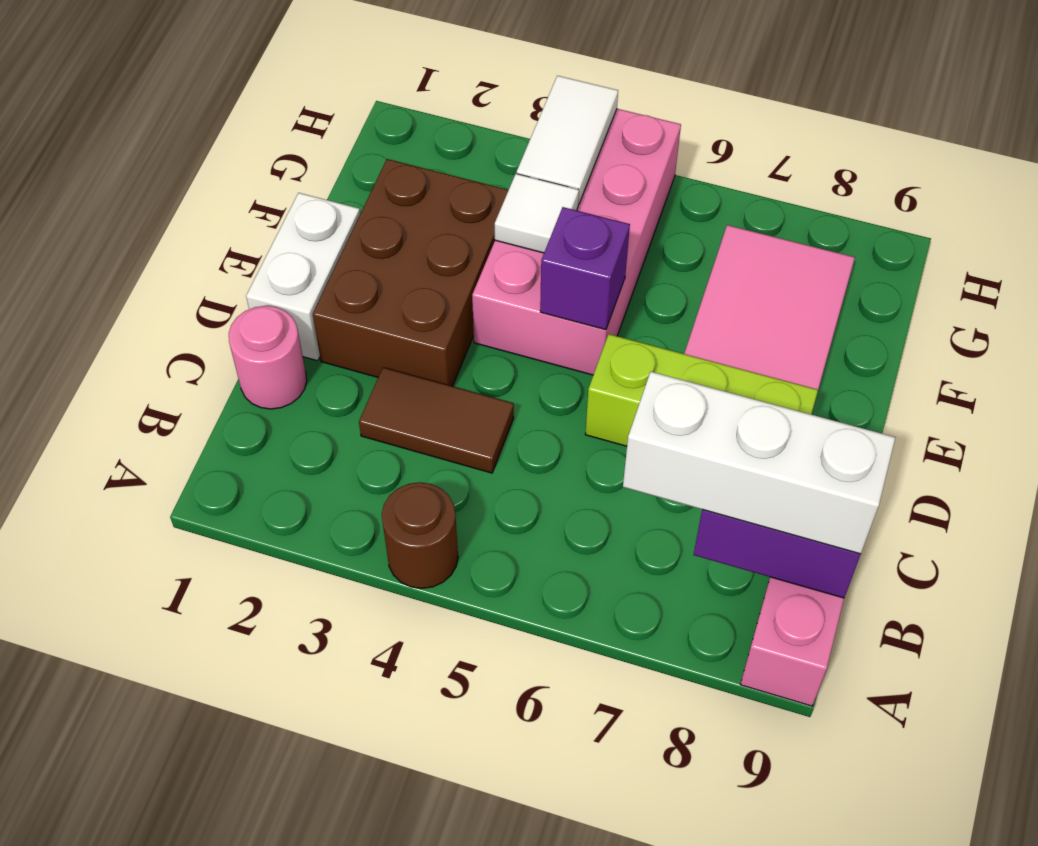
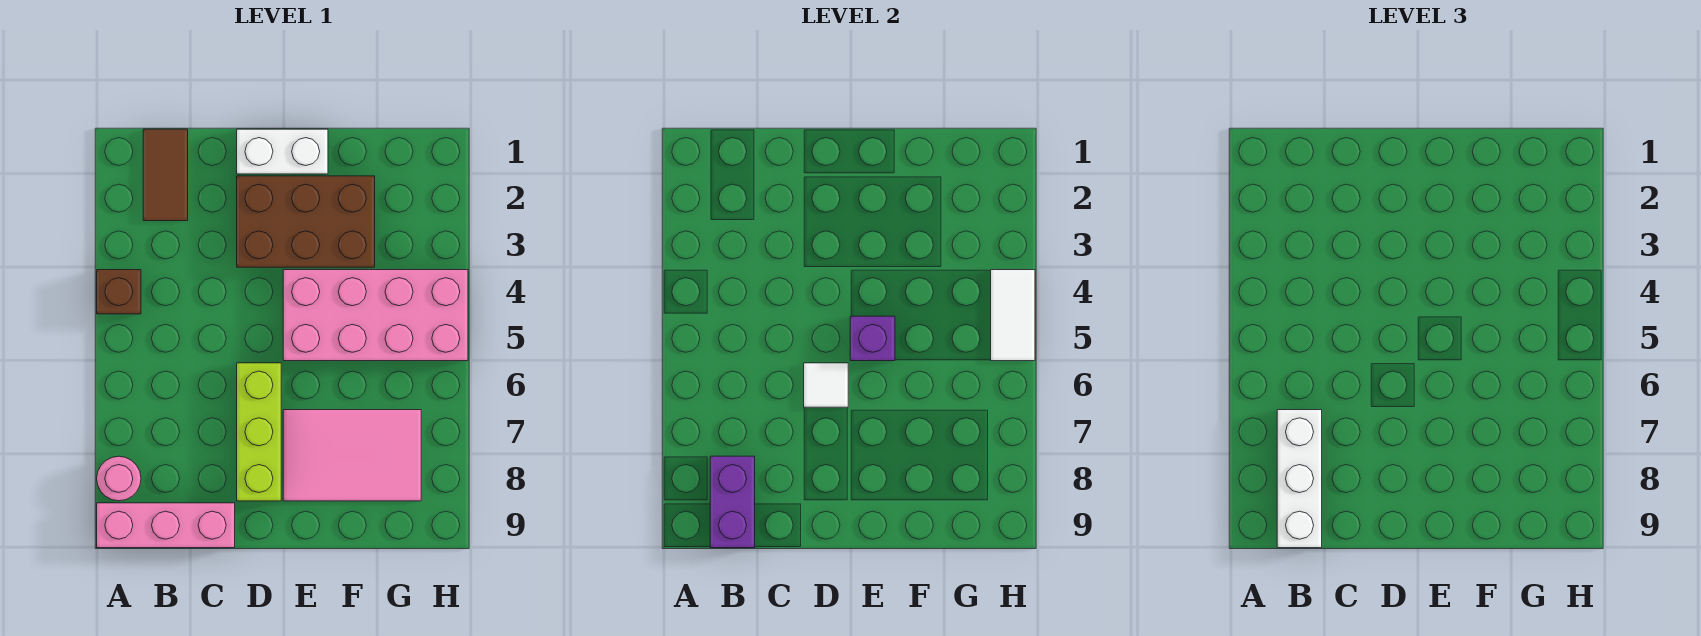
brown round brick A4 level 1 -> brown brick A4 level 1
pink round brick C1 level 1 -> pink round brick A8 level 1
brown tile C3:C4 level 1 -> brown tile B1:B2 level 1
white tile F4 level 2 -> white tile D6 level 2
white tile G4:H4 level 2 -> white tile H4:H5 level 2

